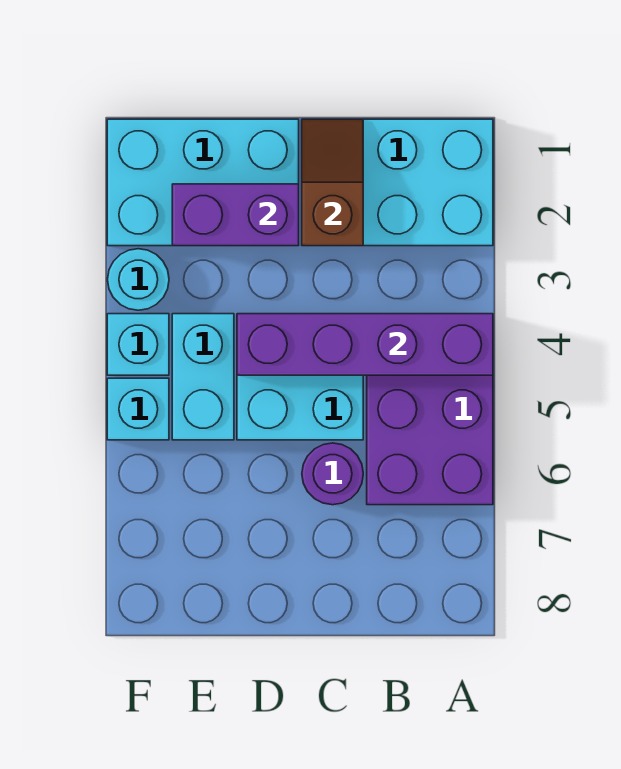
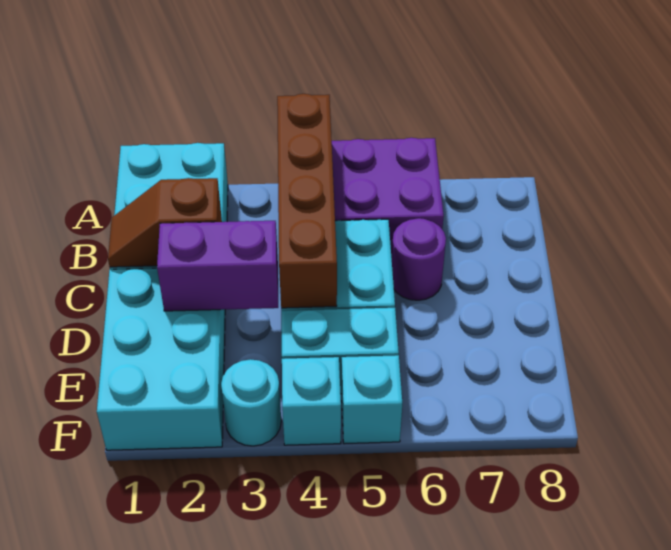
purple brick A4:D4 level 2 -> brown brick A4:D4 level 2
purple brick D2:E2 level 2 -> purple brick D2:D3 level 2

